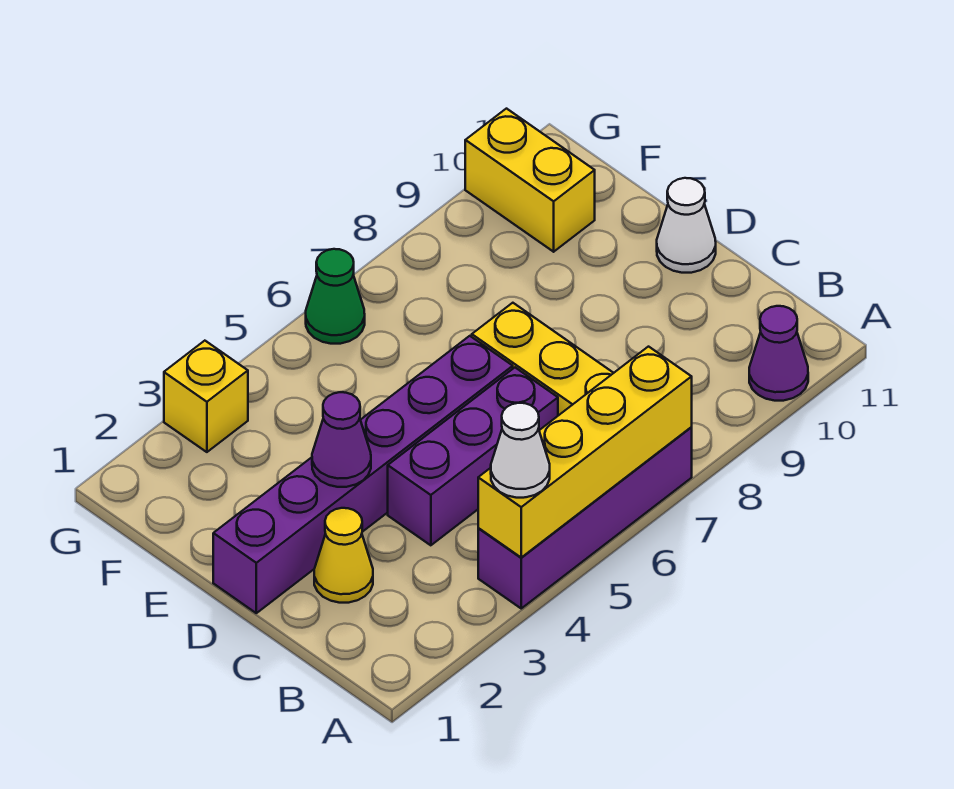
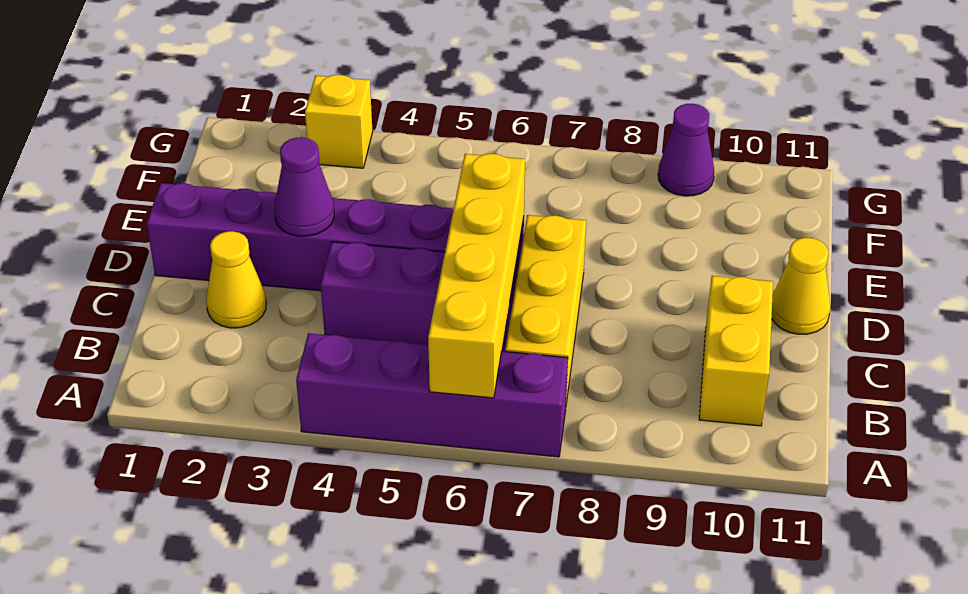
yellow brick A4:A7 level 2 -> yellow brick A6:D6 level 2
white cone A4 level 3 -> none
purple cone A10 level 1 -> purple cone G9 level 1
white cone D11 level 1 -> yellow cone D11 level 1
yellow brick F10:G10 level 1 -> yellow brick B10:C10 level 1
green cone G6 level 1 -> none

